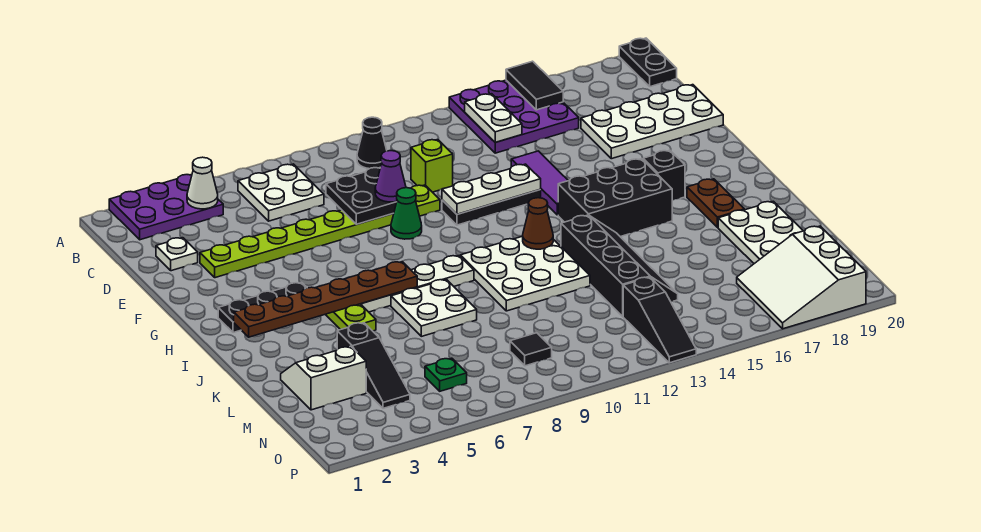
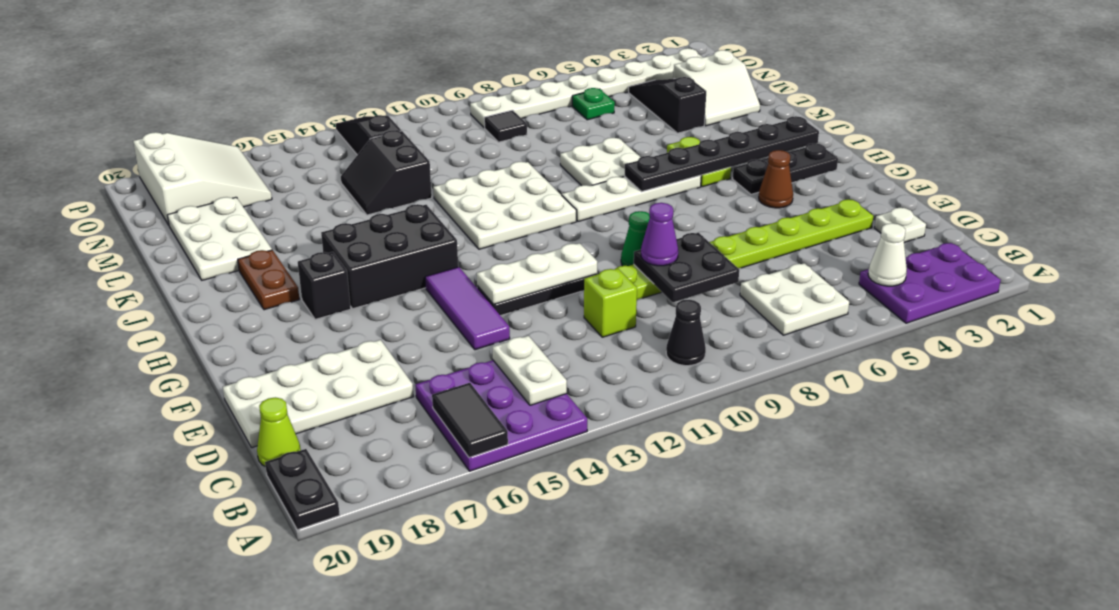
none -> lime cone C20 level 1
brown plate I2:I7 level 2 -> black plate I2:I7 level 2
brown cone I12 level 2 -> brown cone G4 level 1
black slope J13:M14 level 1 top 13 -> black slope L13:M14 level 1 top 13
none -> white plate O2:O9 level 1

